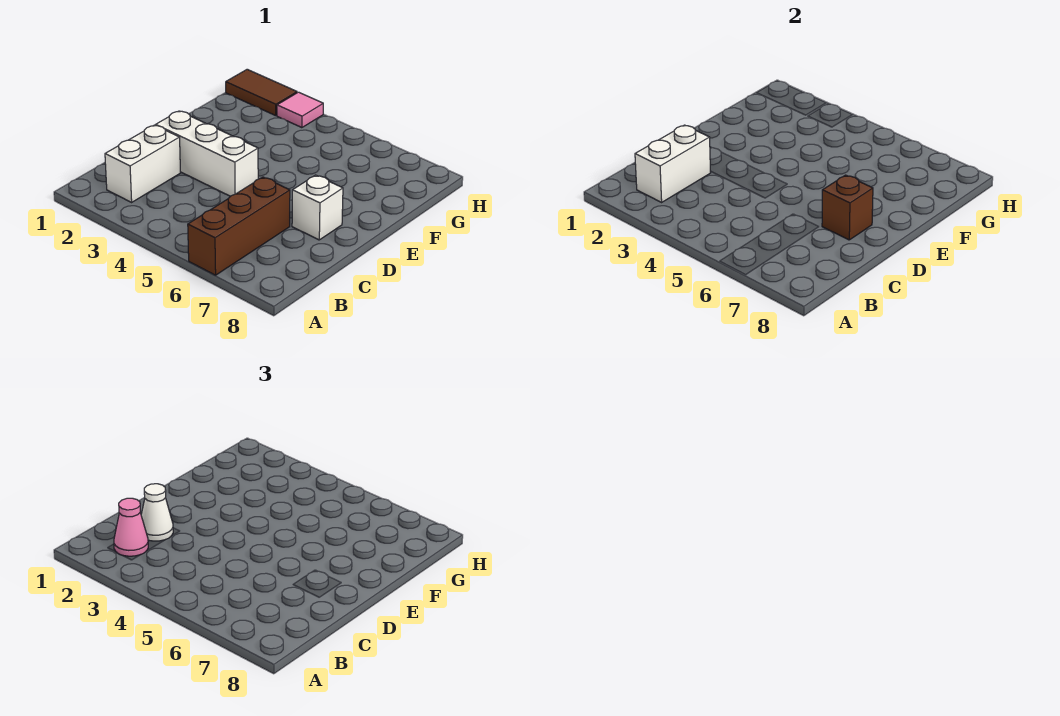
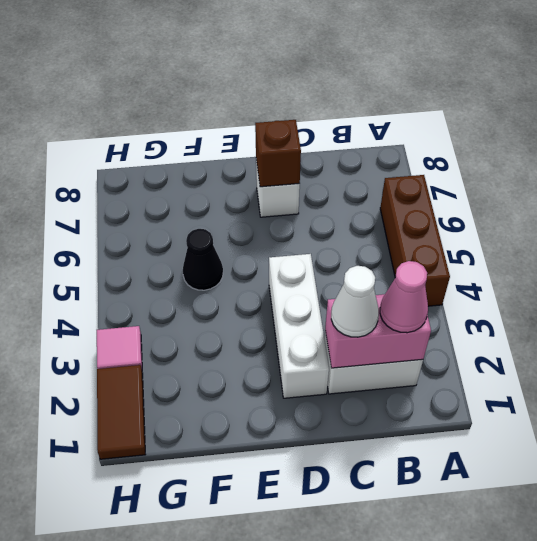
brown brick A6:C6 level 1 -> brown brick A4:A6 level 1
white brick B2:C2 level 2 -> pink brick B2:C2 level 2
none -> black cone F5 level 1

